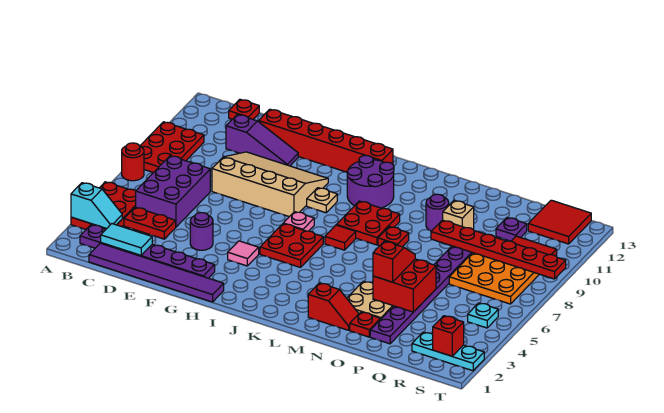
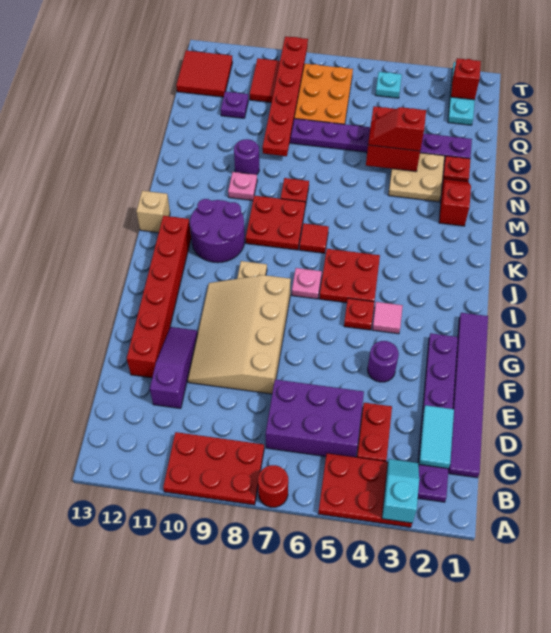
red plate C13 level 1 -> red plate H5 level 1
none -> pink plate M10 level 1
tan brick O10 level 1 -> tan brick K13 level 1

